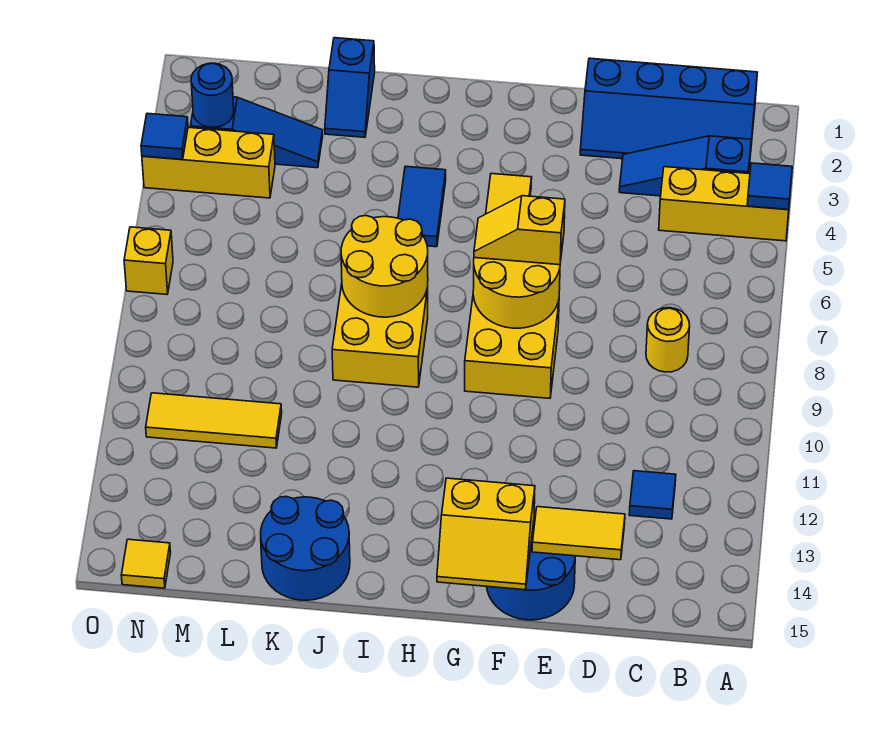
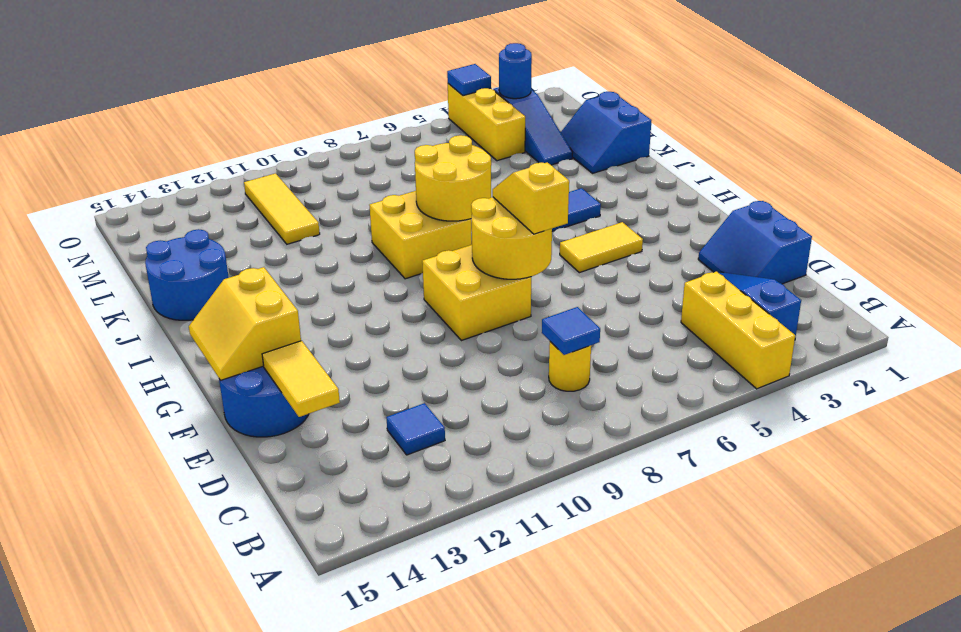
blue tile A4 level 2 -> blue tile C8 level 2
blue slope B1:E2 level 1 top 1 -> blue slope D1:E2 level 1 top 1
blue slope K1:K2 level 1 top 1 -> blue slope K1:L2 level 1 top 1
yellow tile N15 level 1 -> none
yellow brick O7 level 1 -> none

